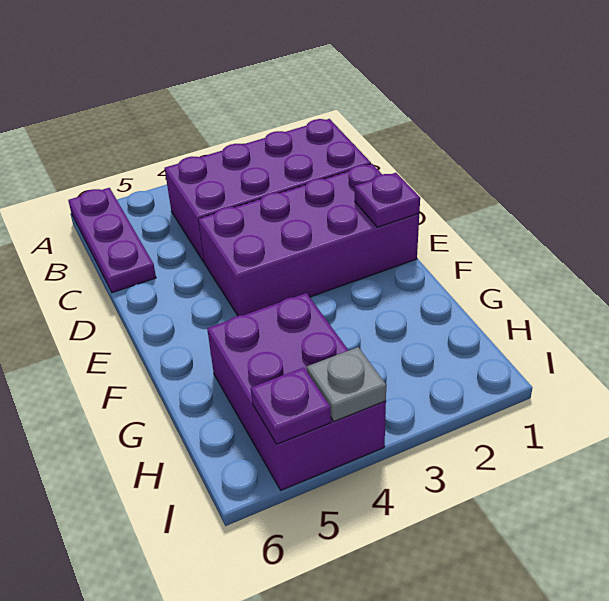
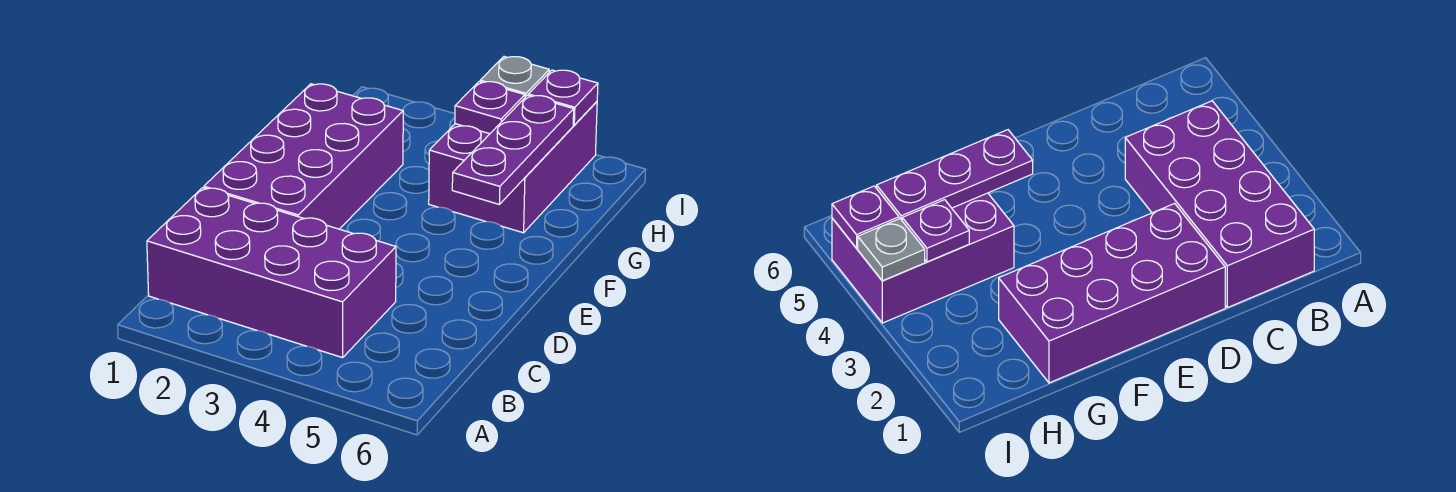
purple plate A6:C6 level 1 -> purple plate F5:H5 level 2
purple brick D1:E4 level 1 -> purple brick D1:G2 level 1
purple plate E1 level 2 -> purple plate H4 level 2

